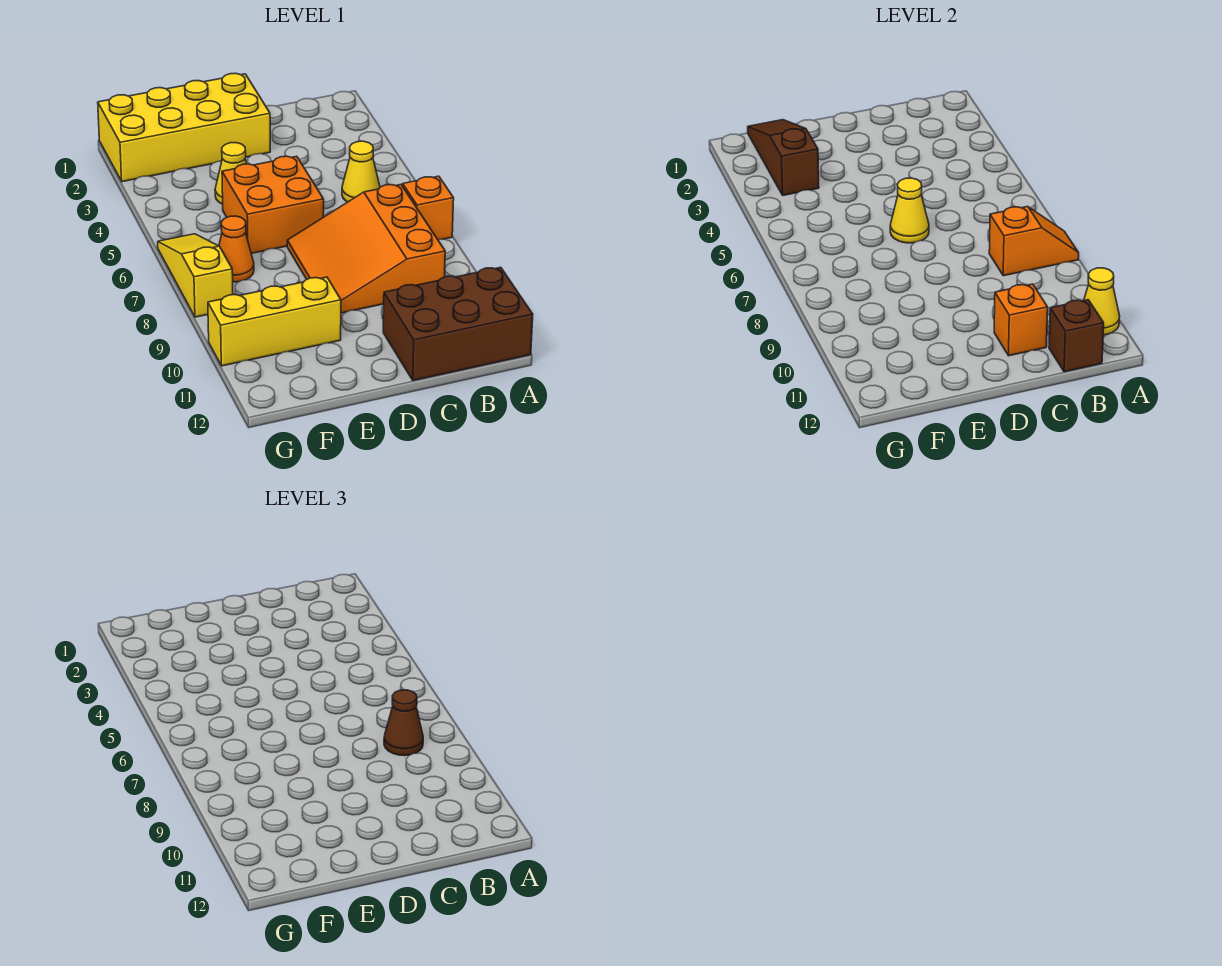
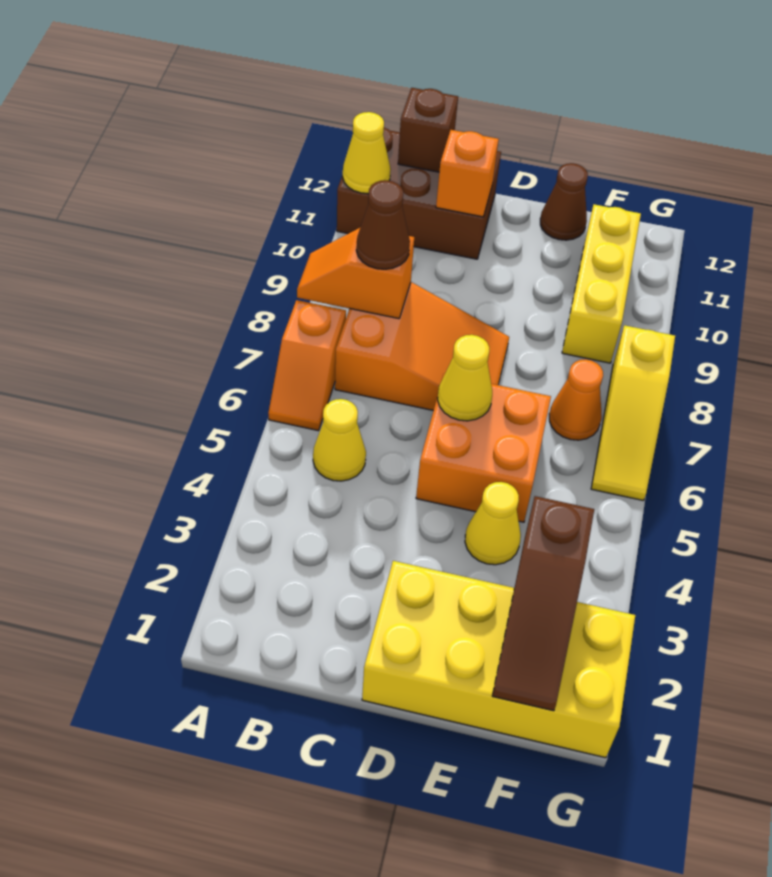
orange slope B7:D9 level 1 top B -> orange slope B7:D8 level 1 top B
yellow brick E10:G10 level 1 -> yellow brick F9:F11 level 1
none -> brown cone E12 level 1

